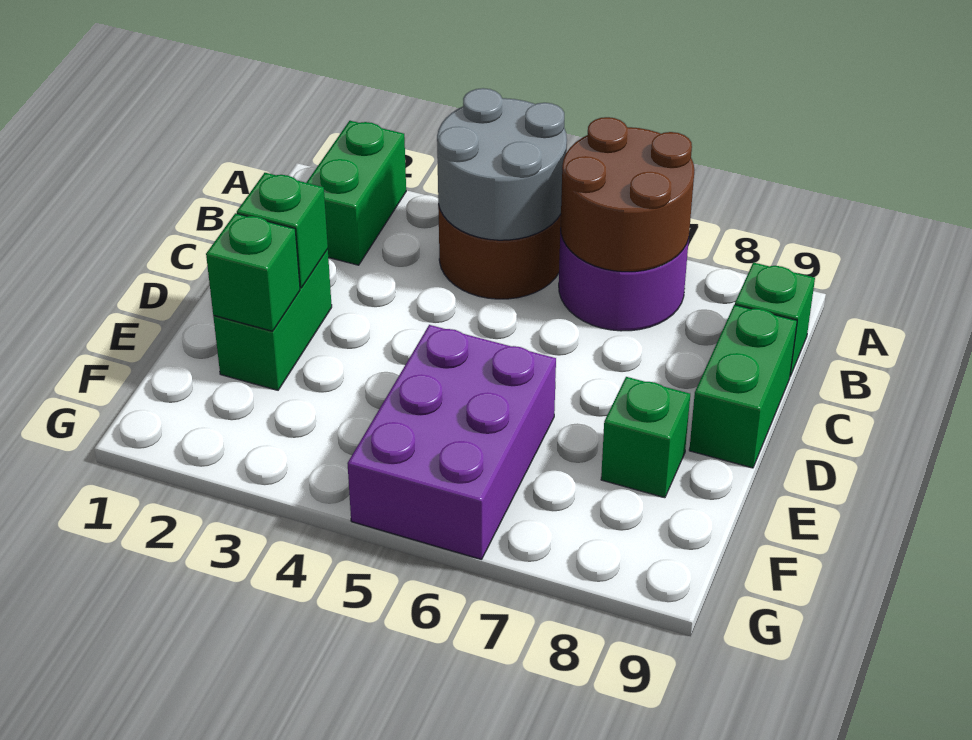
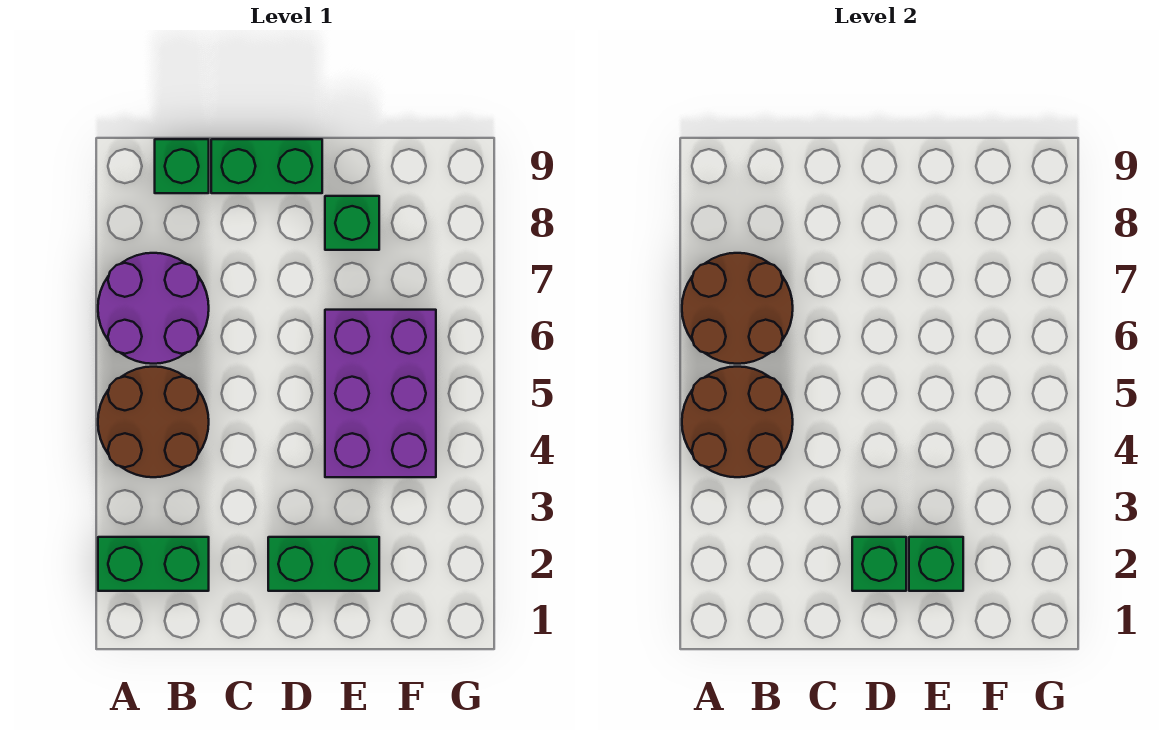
grey round brick A4:B5 level 2 -> brown round brick A4:B5 level 2
purple brick E5:G6 level 1 -> purple brick E4:F6 level 1

